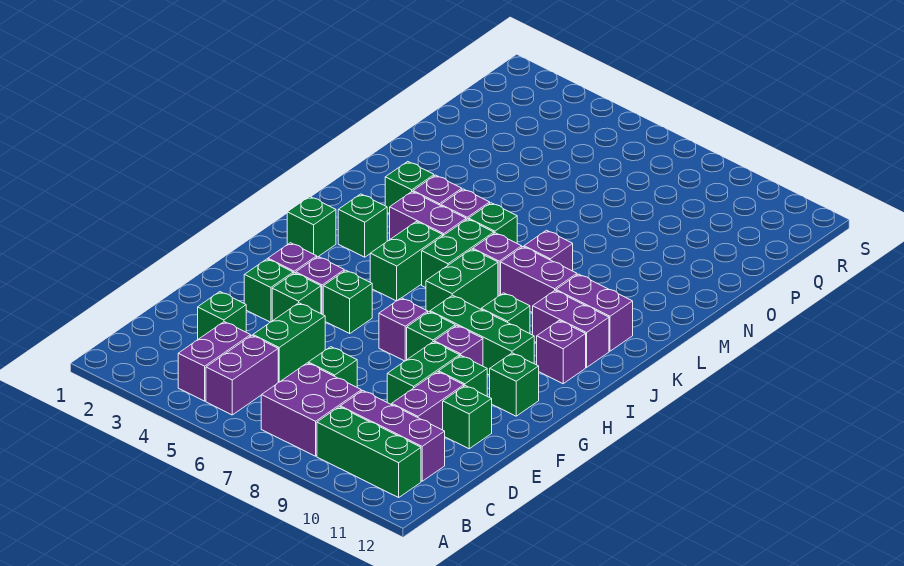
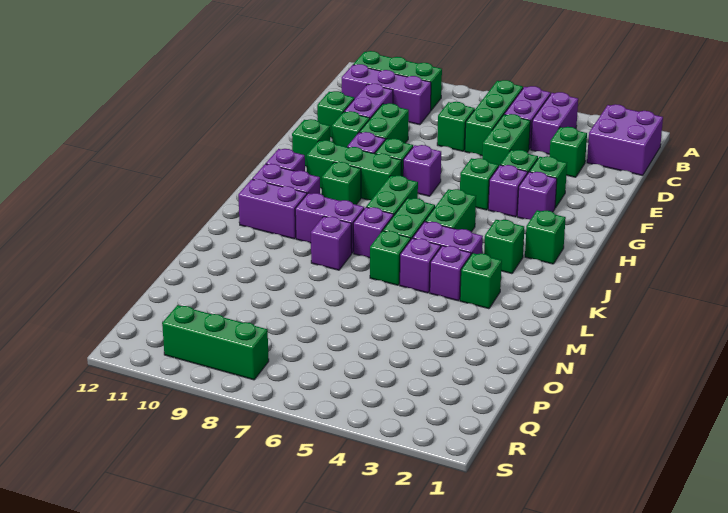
none -> green brick B6:D6 level 1
purple brick B7:C8 level 1 -> purple brick B1:C2 level 1
none -> green brick R8:R10 level 1

